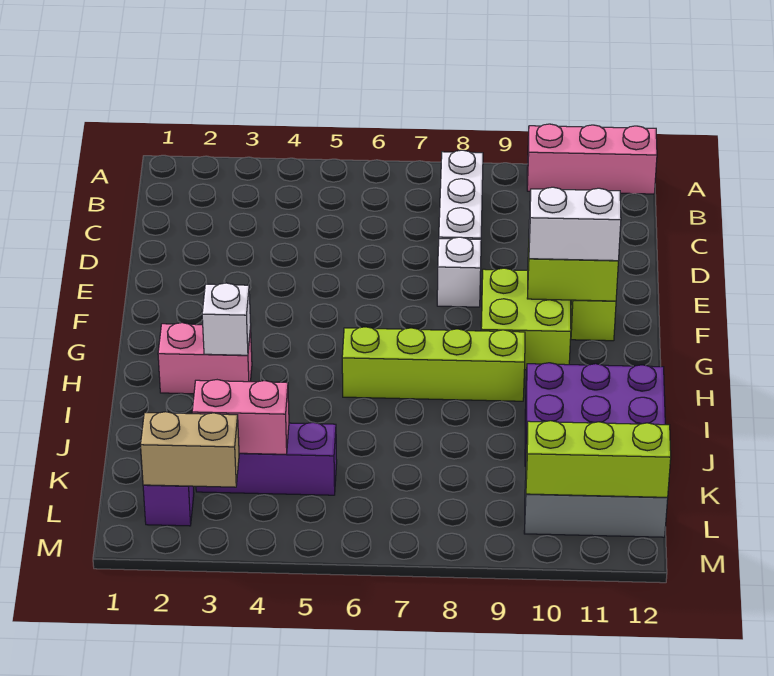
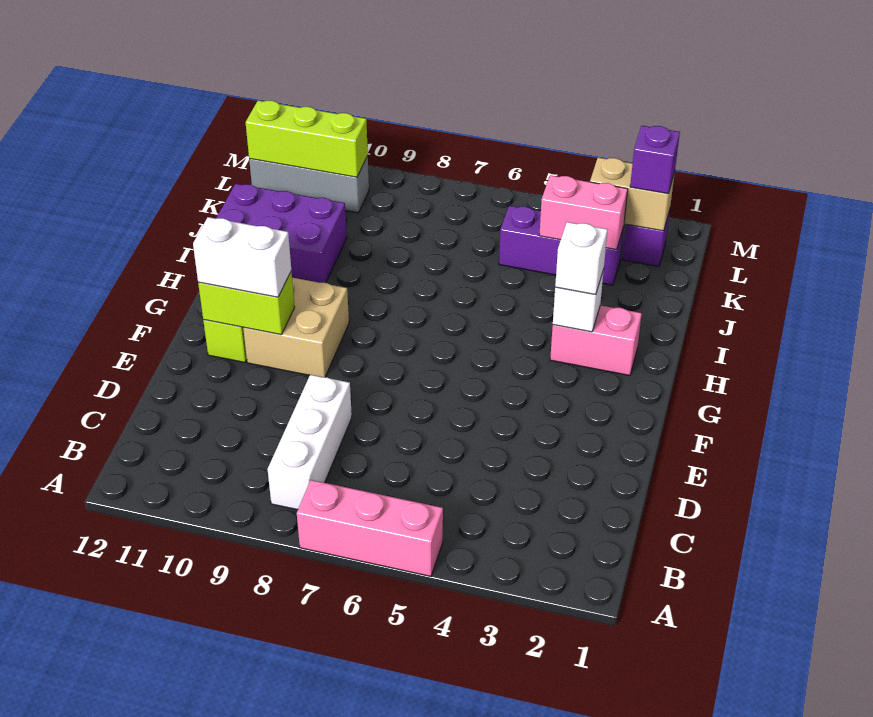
pink brick A10:A12 level 1 -> pink brick A5:A7 level 1
white brick E8 level 1 -> white brick H3 level 3
lime brick F9:G10 level 1 -> tan brick F9:G10 level 1
lime brick H6:H9 level 1 -> none
none -> purple brick L2 level 3

